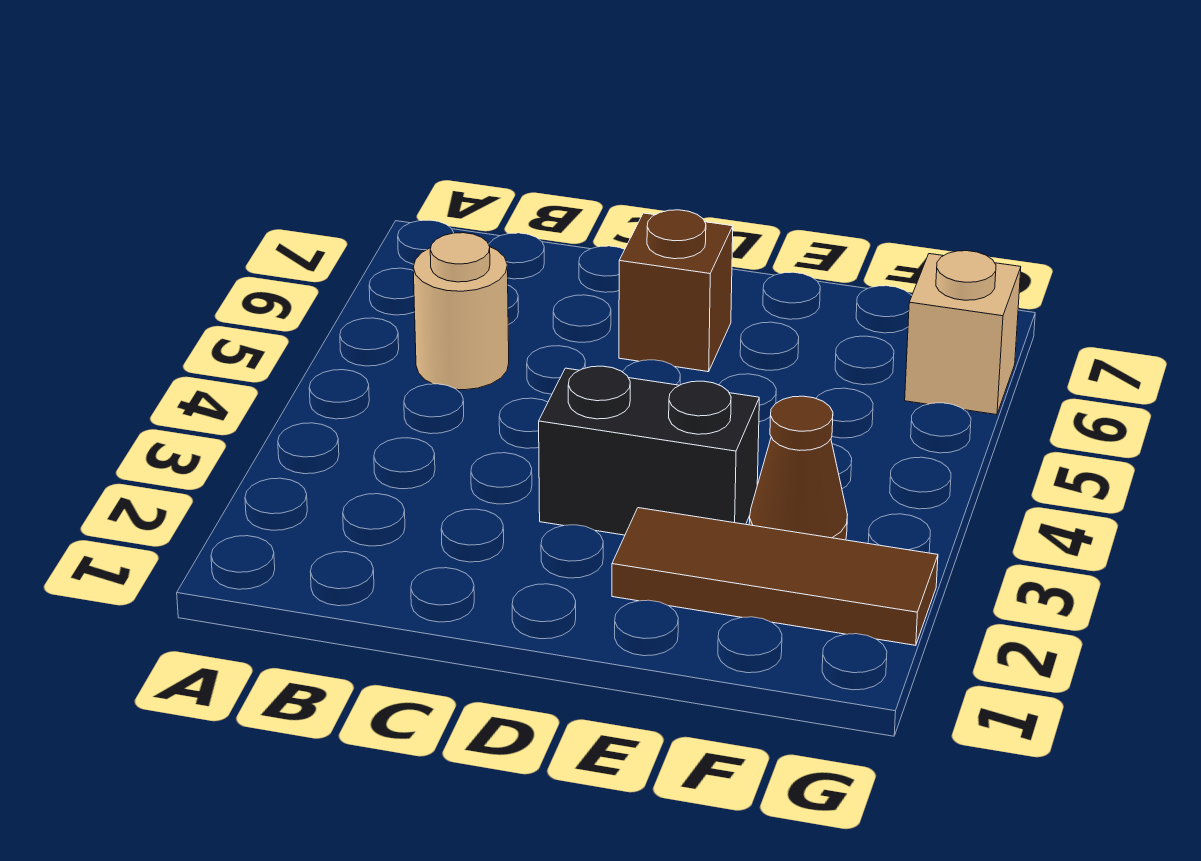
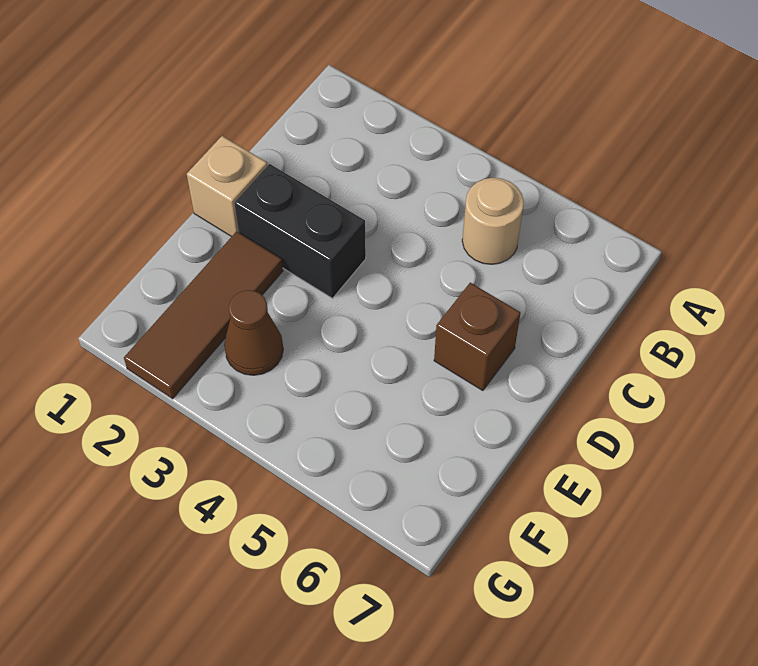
black brick D3:E3 level 1 -> black brick D2:D3 level 1
tan brick G6 level 1 -> tan brick D1 level 1

